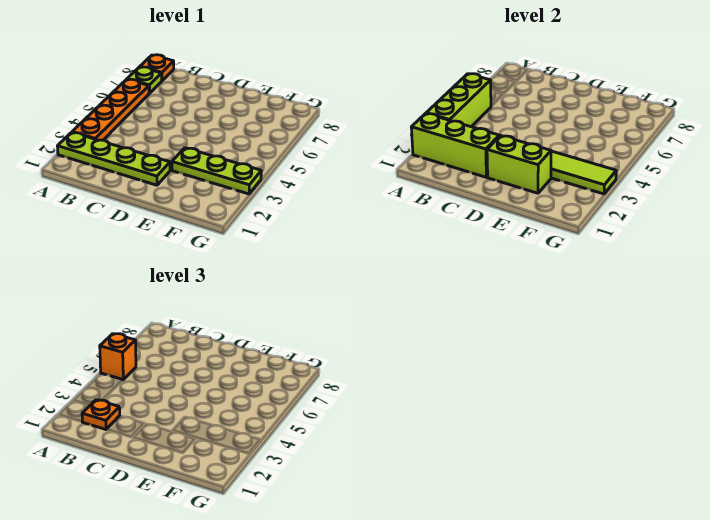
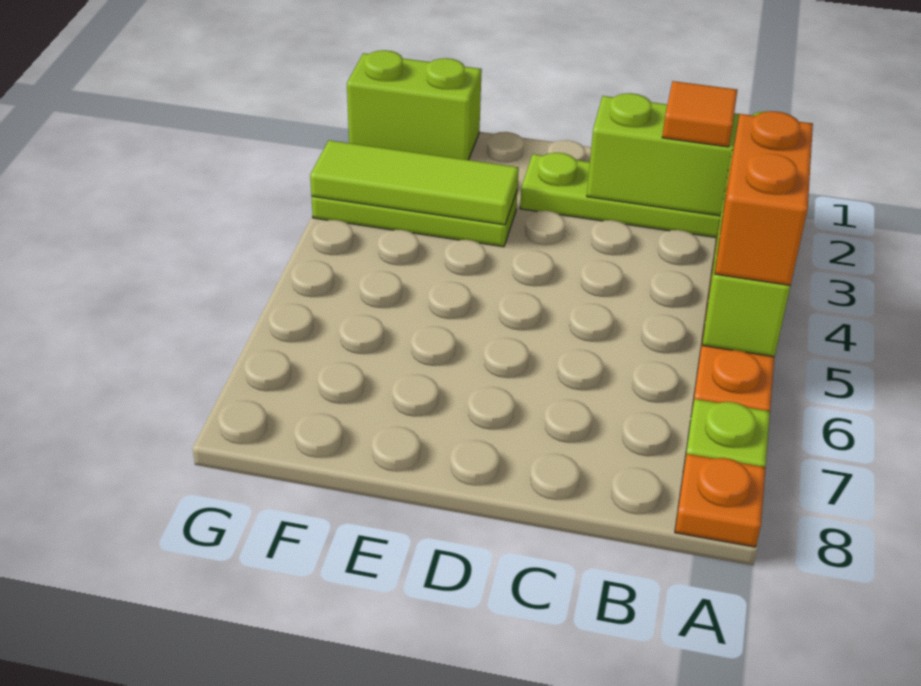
orange brick A5 level 3 -> orange brick A4:A5 level 3
orange plate B2 level 3 -> orange tile B2 level 3
lime brick D2:E2 level 2 -> lime brick F1:G1 level 1

